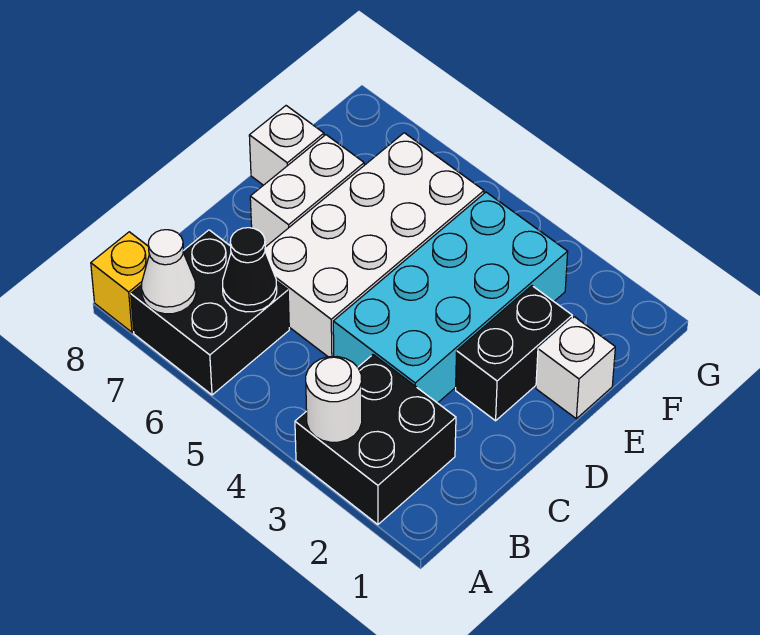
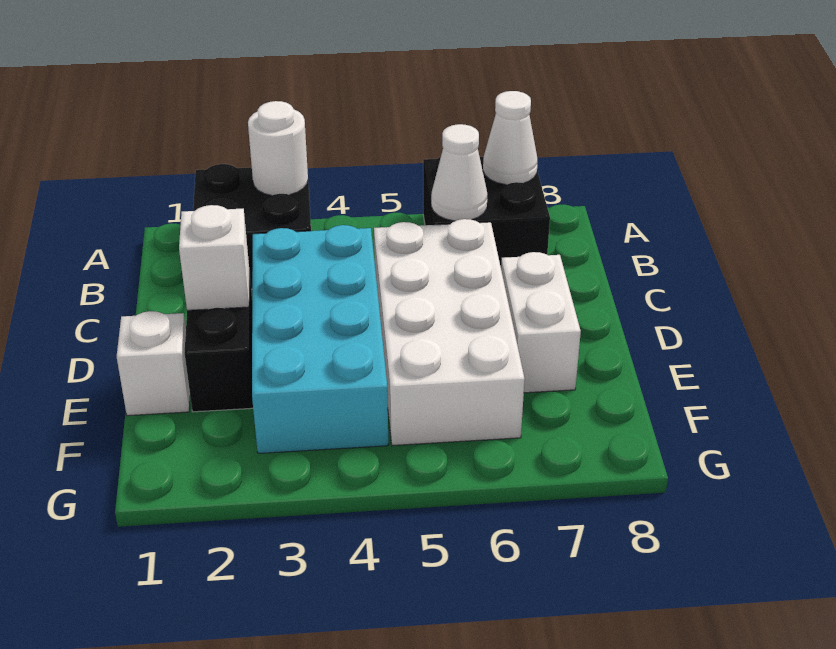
yellow brick A8 level 1 -> none
black cone B6 level 2 -> white cone B6 level 2
white brick E8 level 1 -> white brick D2 level 2

